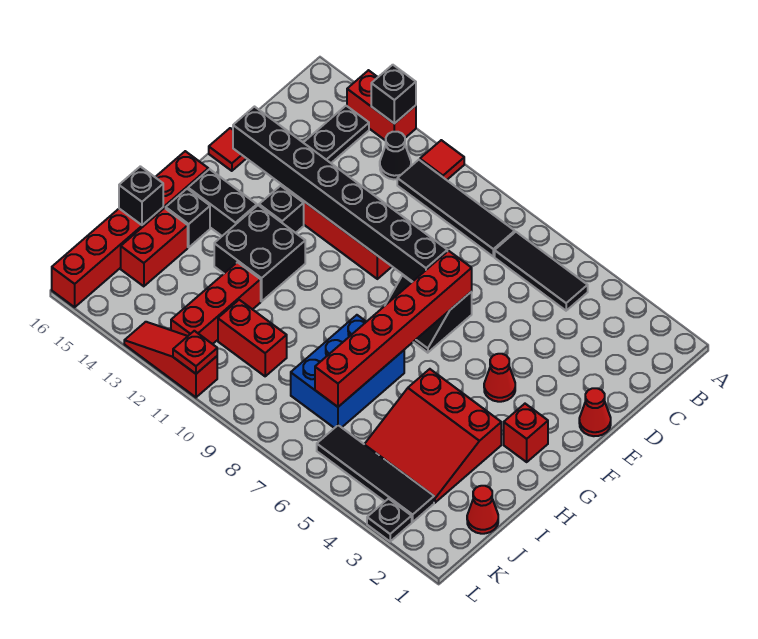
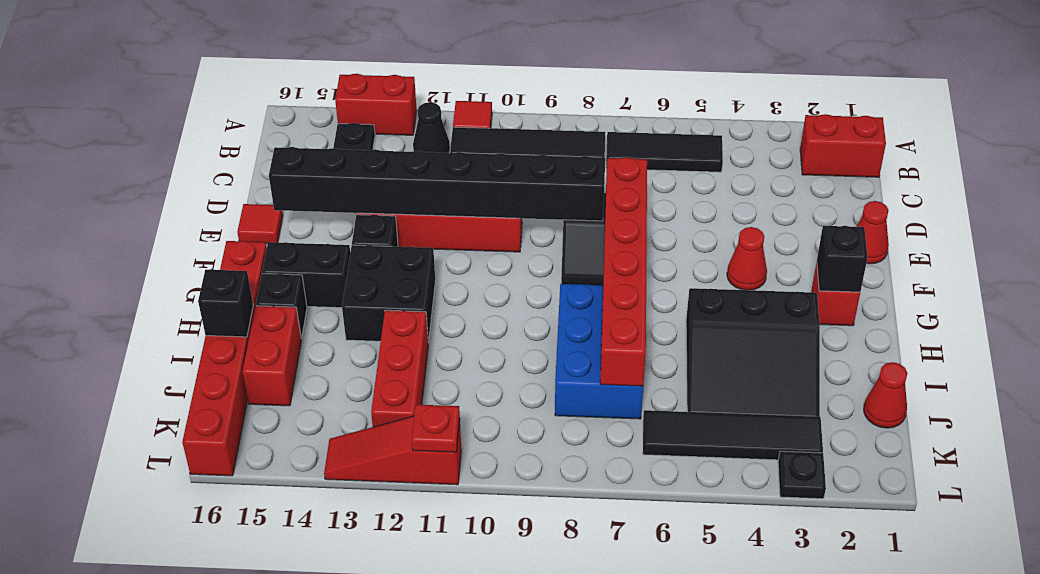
black brick A13 level 2 -> black brick G2 level 2
red slope H3:J5 level 1 top H -> black slope H3:J5 level 1 top H
red brick J10:J11 level 1 -> red brick B1:B2 level 1

